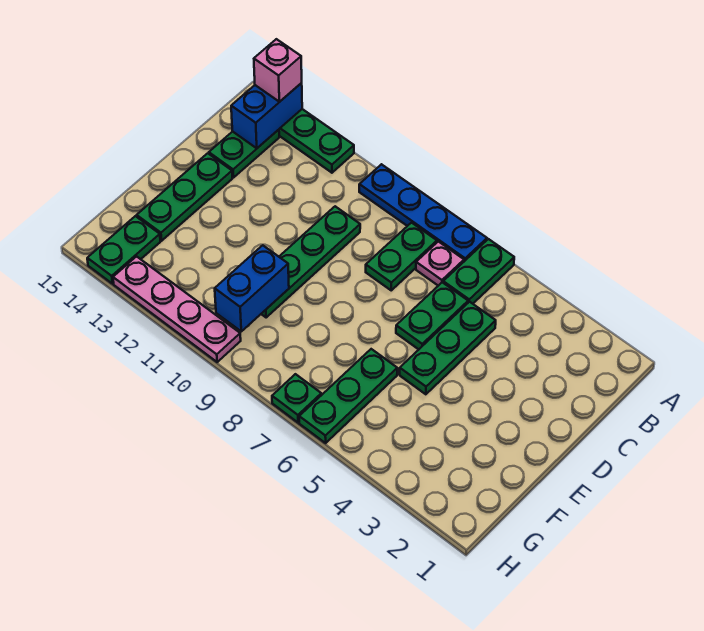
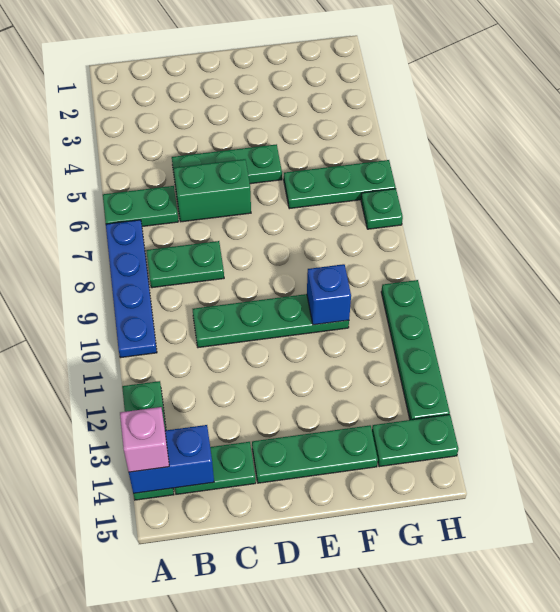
pink plate B7 level 1 -> none
green plate C6:D6 level 1 -> green brick C6:D6 level 1
blue brick F10:G10 level 2 -> blue brick F10 level 2
pink plate H10:H13 level 1 -> green plate H10:H13 level 1

